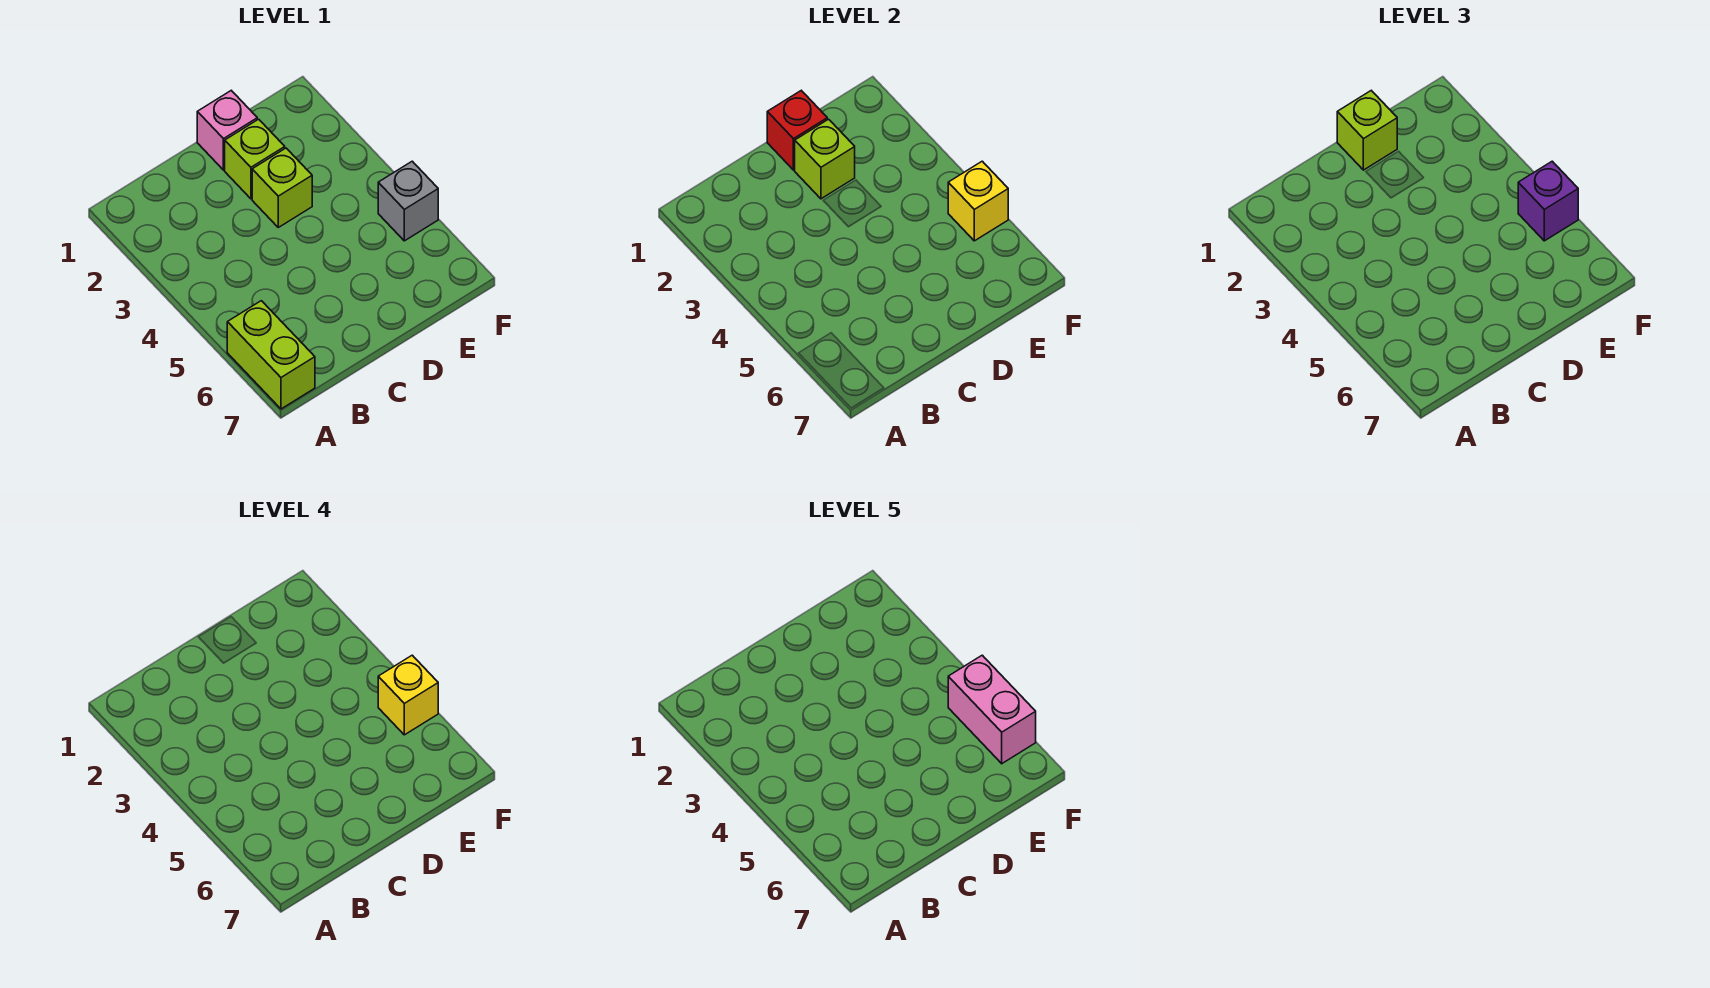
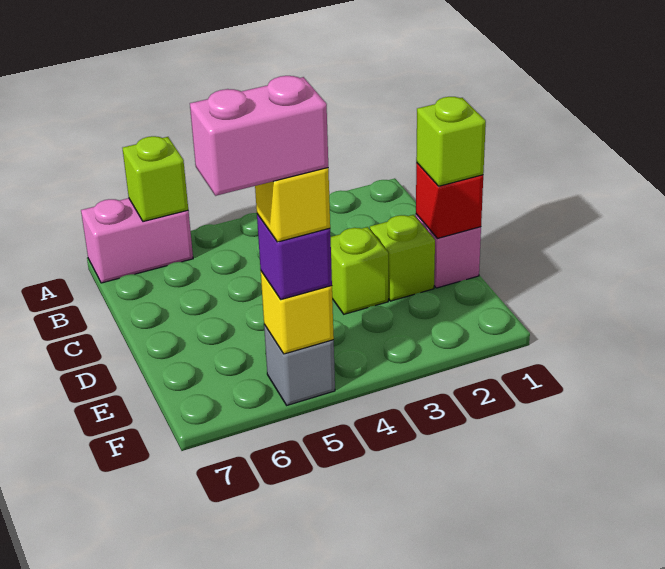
lime brick A6:A7 level 1 -> pink brick A6:A7 level 1
lime brick D2 level 2 -> lime brick A6 level 2

